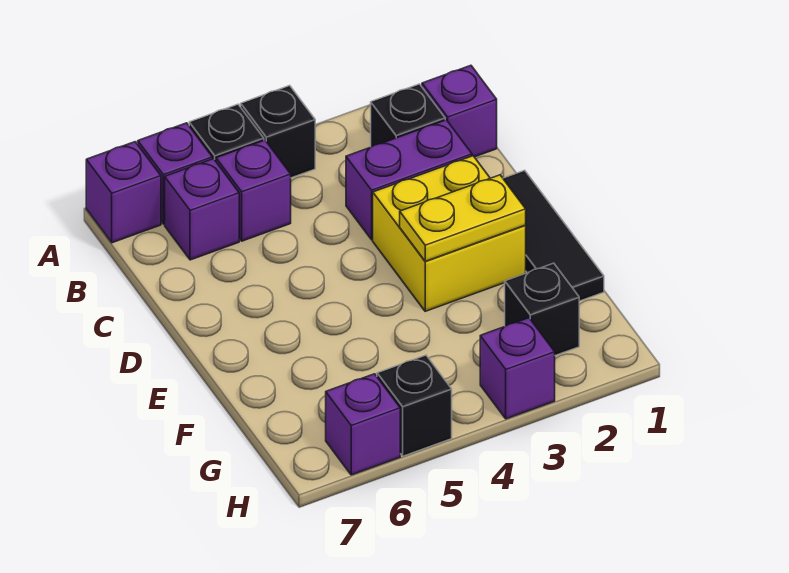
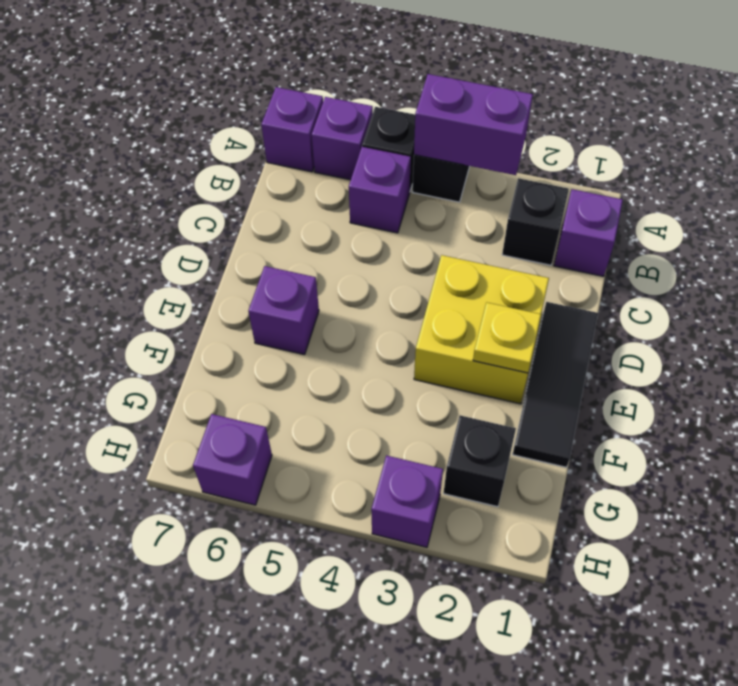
purple brick B6 level 1 -> purple brick E6 level 1
purple brick C2:C3 level 1 -> purple brick A3:A4 level 2
yellow plate E2:E3 level 2 -> yellow plate E2 level 2
black brick H5 level 1 -> none

